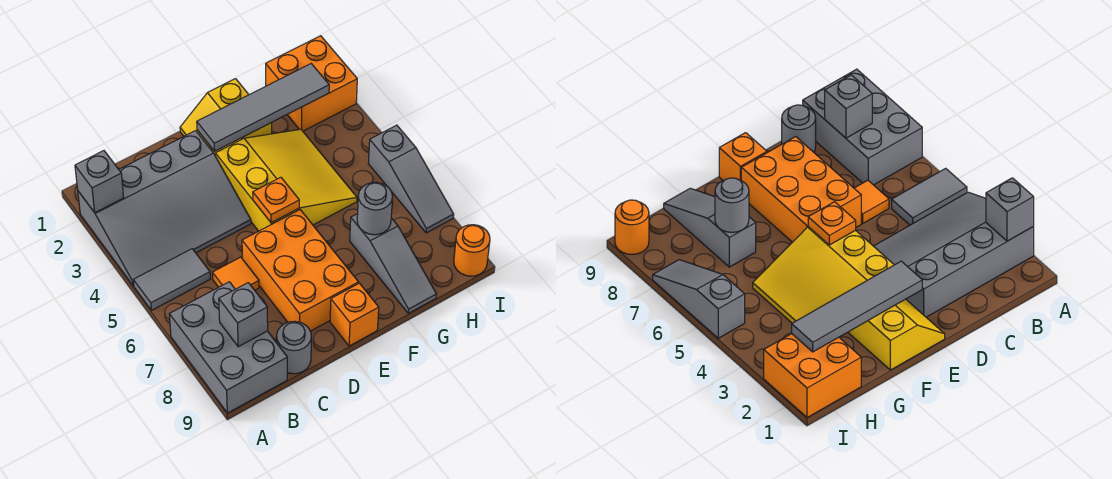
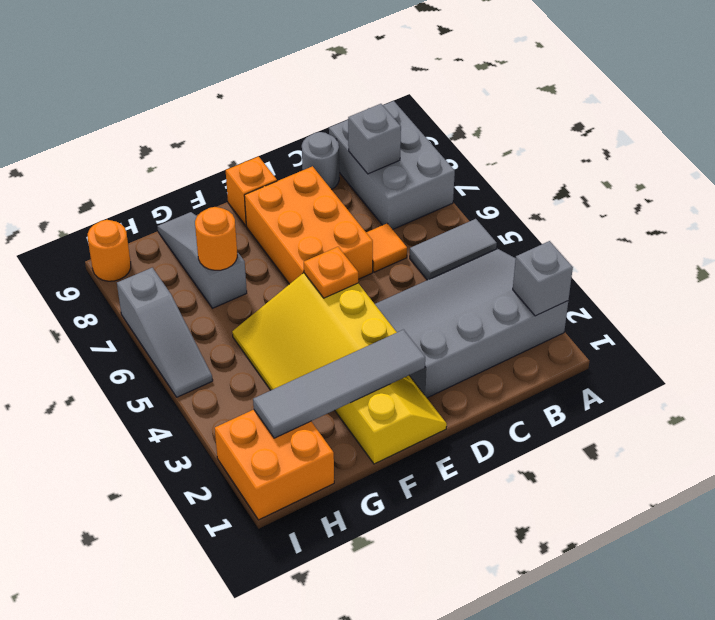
grey round brick G7 level 2 -> orange round brick G7 level 2
grey slope I5:I7 level 1 top 5 -> grey slope I5:I7 level 1 top 7

